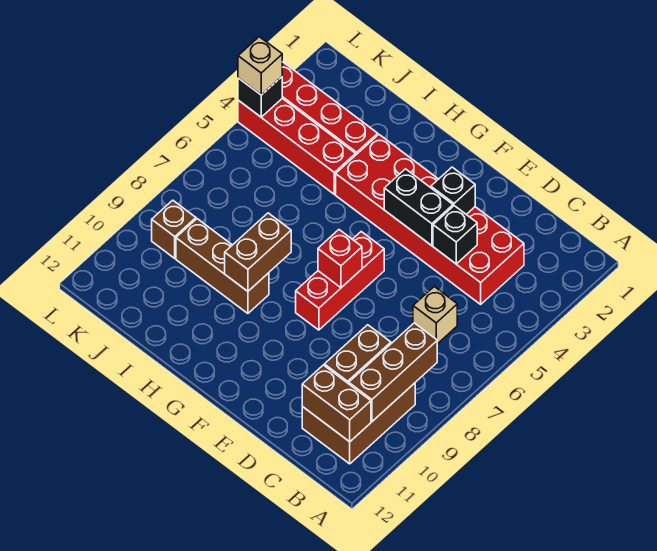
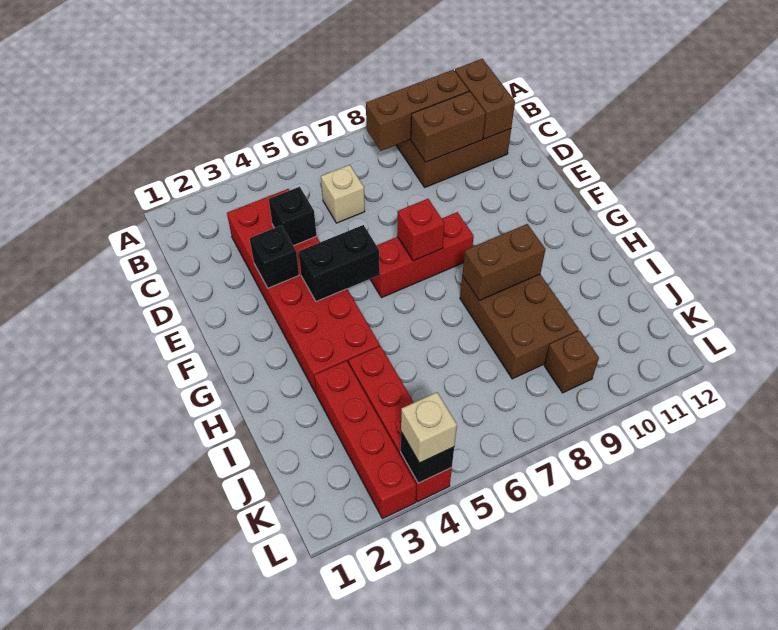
black brick E4:F4 level 2 -> black brick F4:F5 level 2
brown brick H9:J9 level 1 -> brown brick H8:J9 level 1

